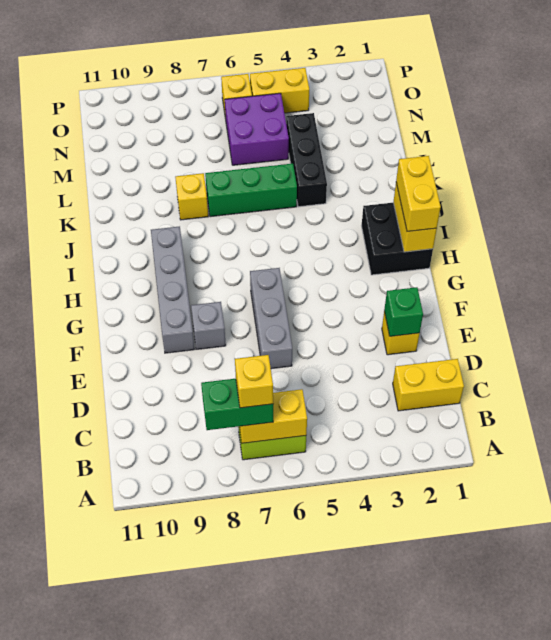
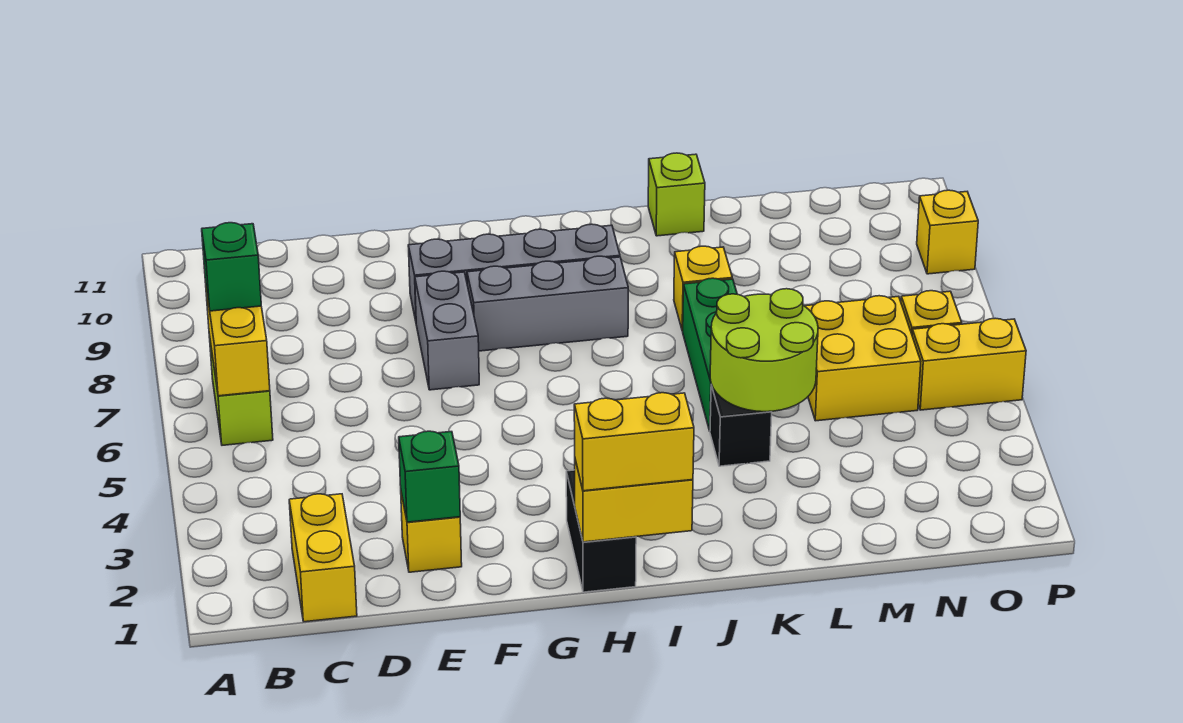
green brick B7:B8 level 3 -> green brick B7 level 3
yellow brick B7 level 4 -> yellow brick P9 level 1
grey brick E6:G6 level 1 -> grey brick G8:I8 level 1
grey brick F8 level 1 -> grey brick F7:F8 level 1
black brick H1:I2 level 1 -> black brick H1:H2 level 1
black brick K4:M4 level 1 -> black brick K4 level 1
none -> lime round brick K4:L5 level 2
none -> lime brick K11 level 1
purple brick M5:N6 level 1 -> yellow brick M5:N6 level 1
yellow brick O4:O5 level 1 -> yellow brick O5:P5 level 1

